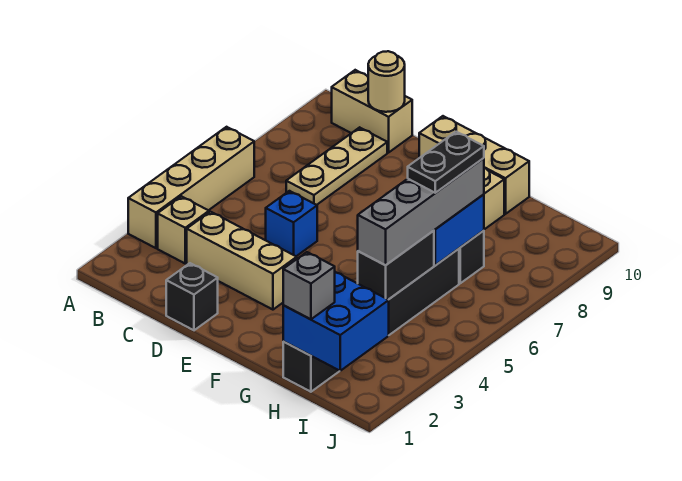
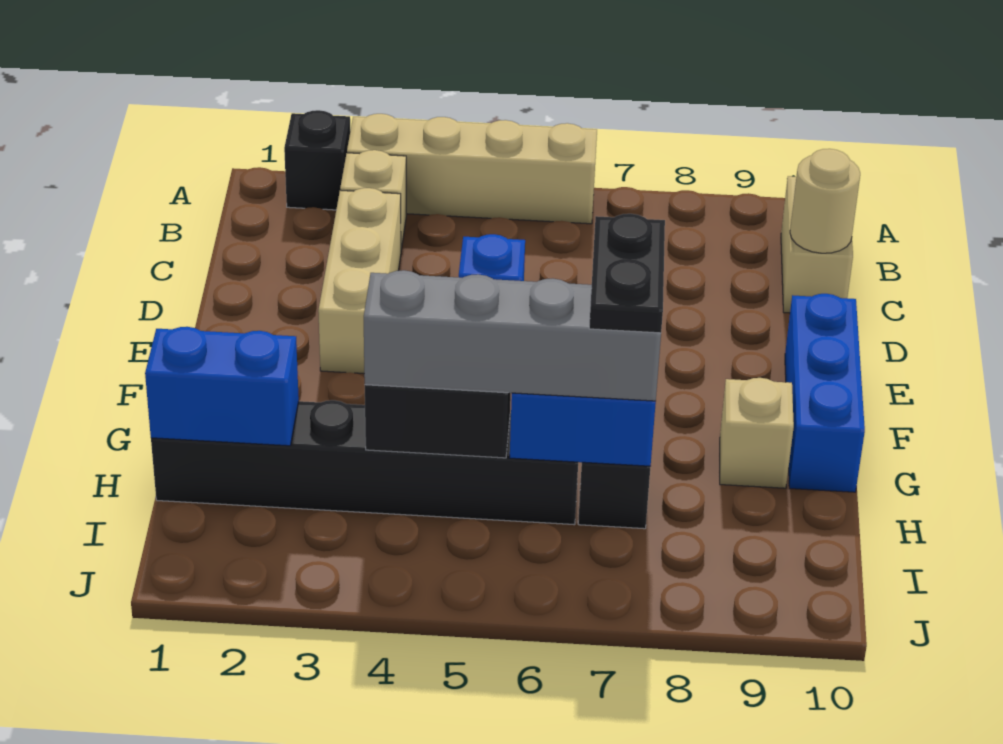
tan plate C7:C9 level 1 -> none
black brick D1 level 1 -> black brick A2 level 1
tan brick E10:G10 level 1 -> blue brick E10:G10 level 1
blue brick H1:I2 level 2 -> blue brick H1:H2 level 2
grey brick H1 level 3 -> none
black plate H6:H7 level 4 -> black plate G7:H7 level 4

